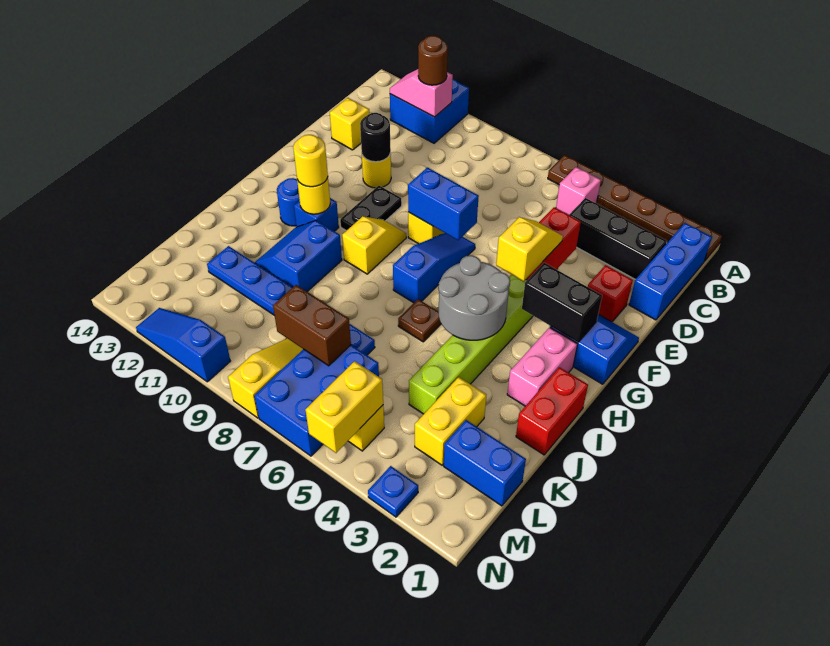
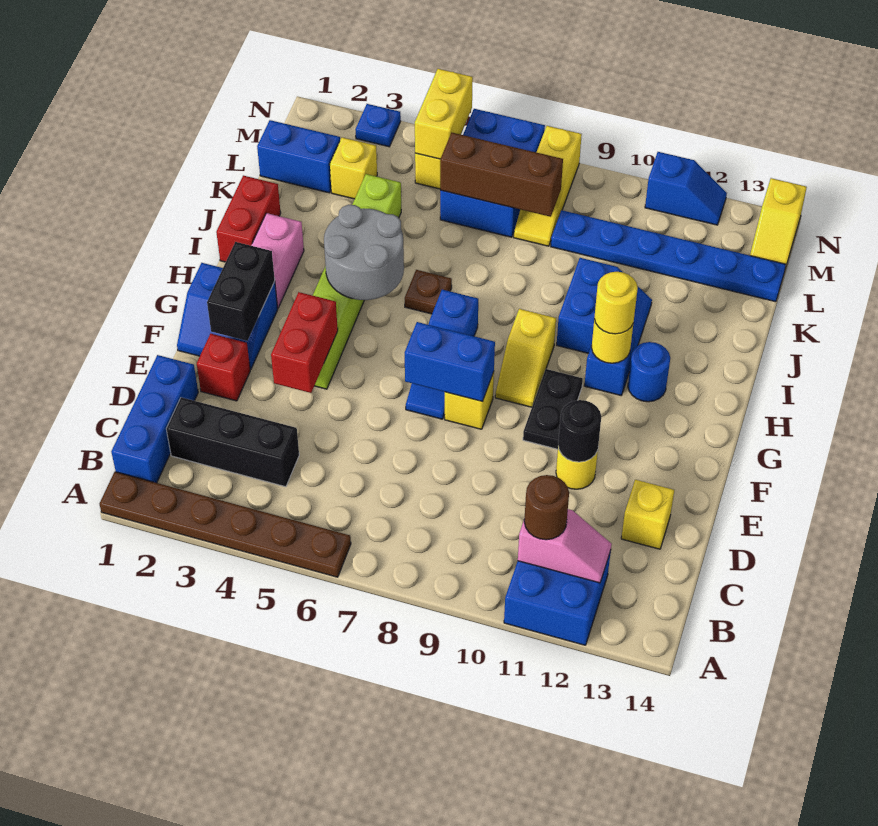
pink brick B5 level 1 -> none
yellow slope F4:G4 level 3 top G -> yellow slope M14:N14 level 1 top N
black brick G2:G3 level 2 -> black brick F2:G2 level 2
yellow brick K3:L3 level 1 -> yellow brick L3 level 1
blue plate K7:K12 level 1 -> blue plate L9:L14 level 1
brown brick L7:L8 level 2 -> brown brick L6:L8 level 2
blue slope N10:N12 level 1 top 10 -> blue slope N11:N12 level 1 top 11

